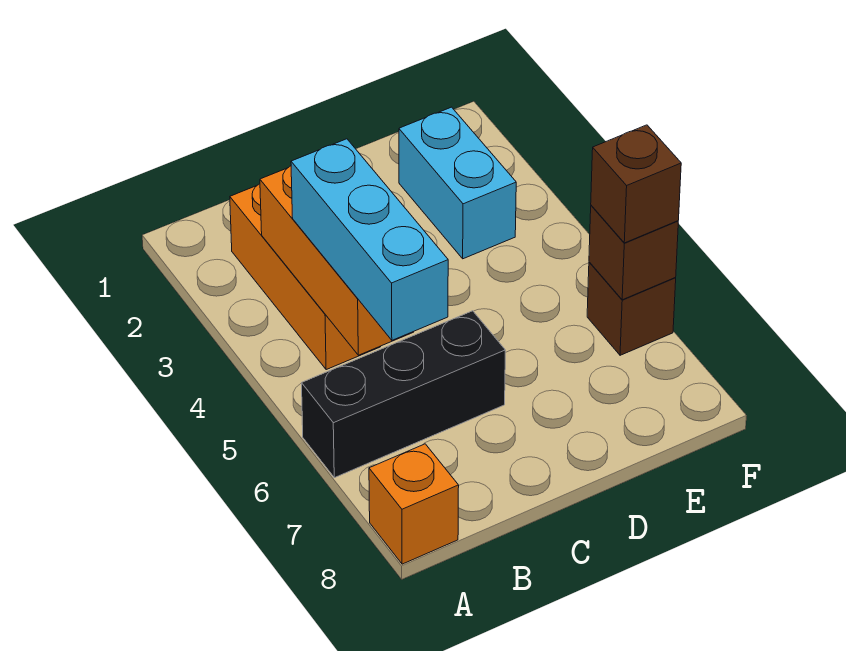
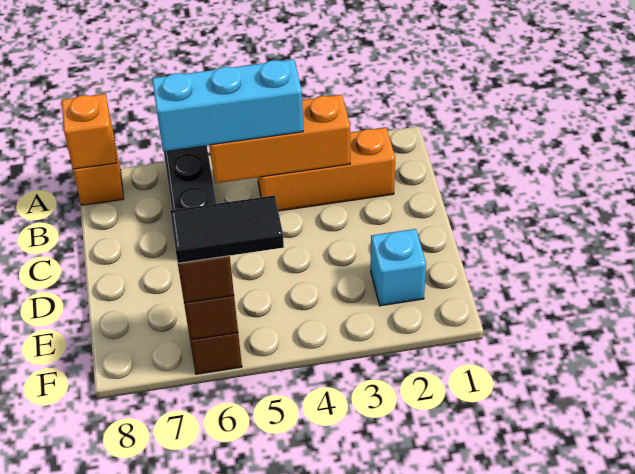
none -> orange brick A8 level 2
cyan brick E2:E3 level 1 -> cyan brick E2 level 1
none -> black tile F5:F6 level 4

